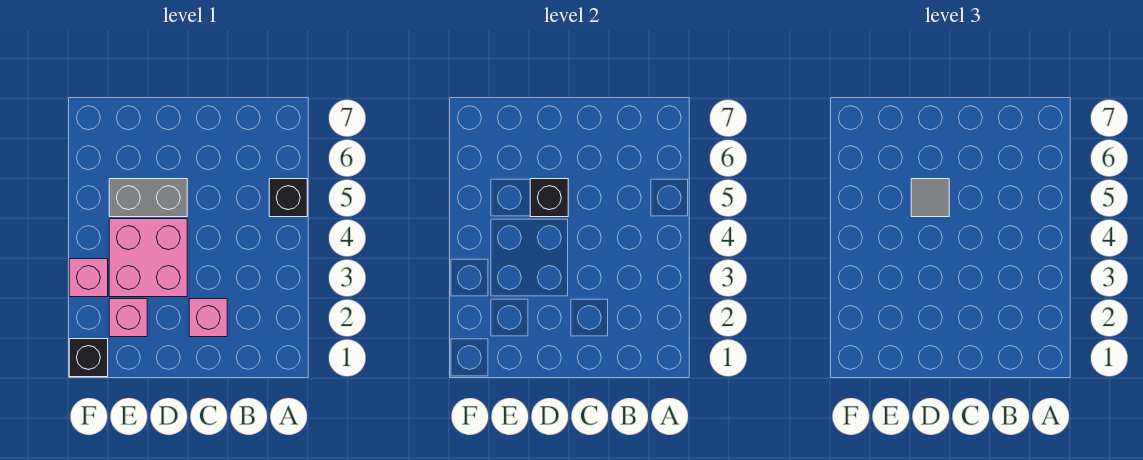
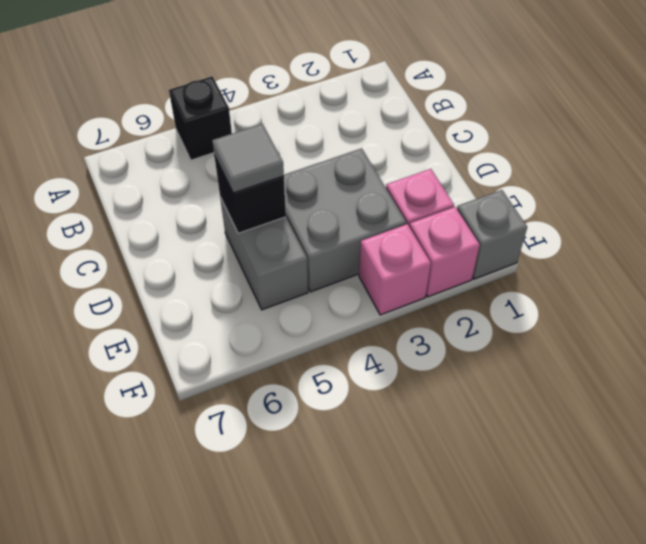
pink brick C2 level 1 -> pink brick F2 level 1
pink brick D3:E4 level 1 -> grey brick D3:E4 level 1
black brick F1 level 1 -> grey brick F1 level 1

